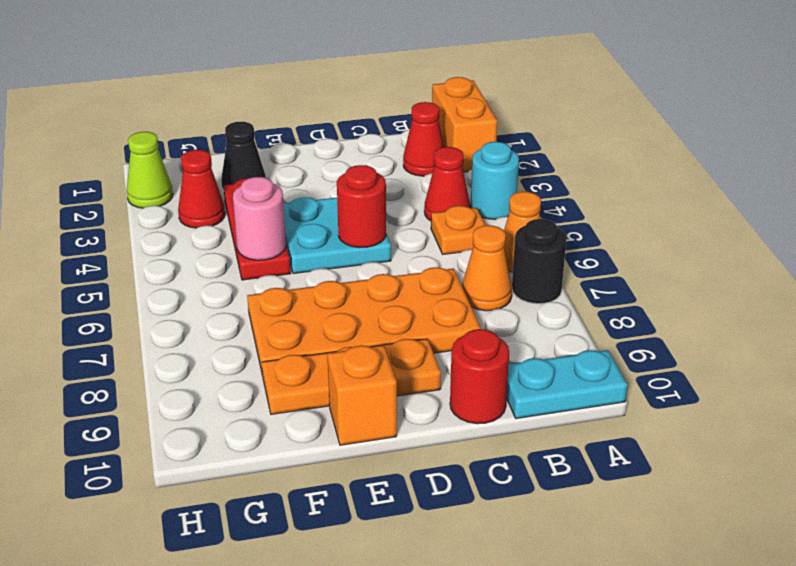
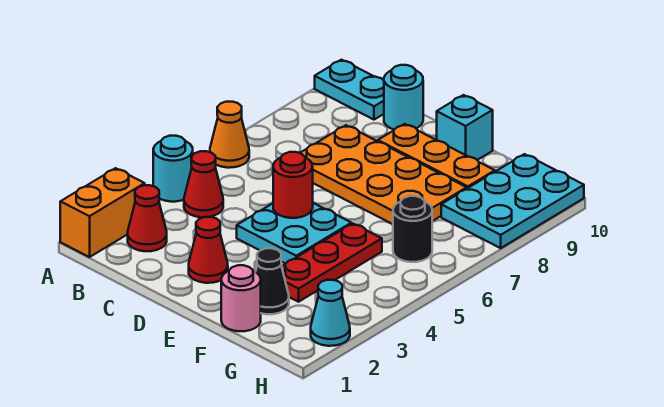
black round brick A7 level 1 -> black round brick G6 level 1
orange plate B5 level 1 -> none
orange cone B7 level 1 -> none
red round brick C10 level 1 -> cyan round brick C10 level 1
orange brick E10 level 1 -> cyan brick E10 level 1
pink round brick F5 level 2 -> pink round brick F1 level 1
red cone G3 level 1 -> red cone D2 level 1
none -> cyan plate G8:H10 level 1
lime cone H2 level 1 -> cyan cone H2 level 1

